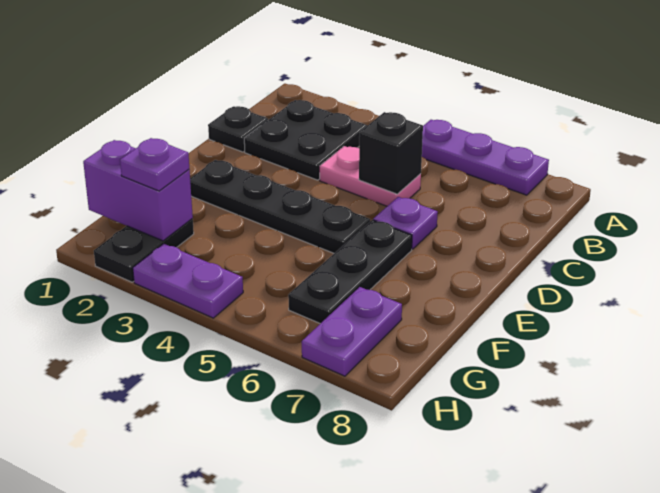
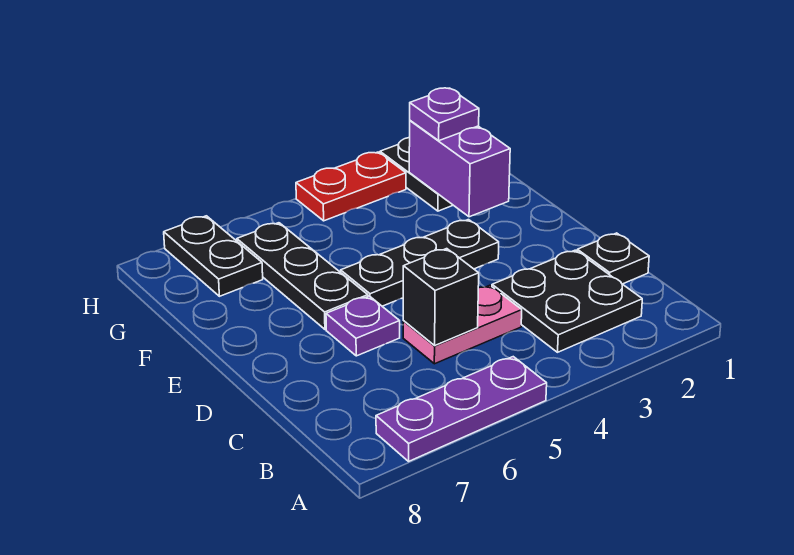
black plate E2:E5 level 1 -> black plate E3:E5 level 1
purple brick G1:G2 level 2 -> purple brick F2:G2 level 2
purple plate G7:H7 level 1 -> black plate G7:H7 level 1
purple plate H3:H4 level 1 -> red plate H3:H4 level 1

